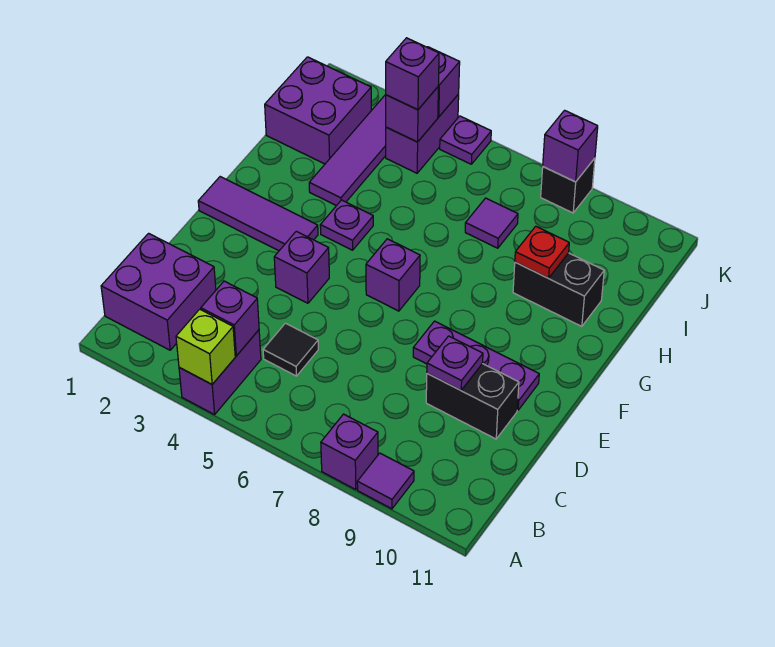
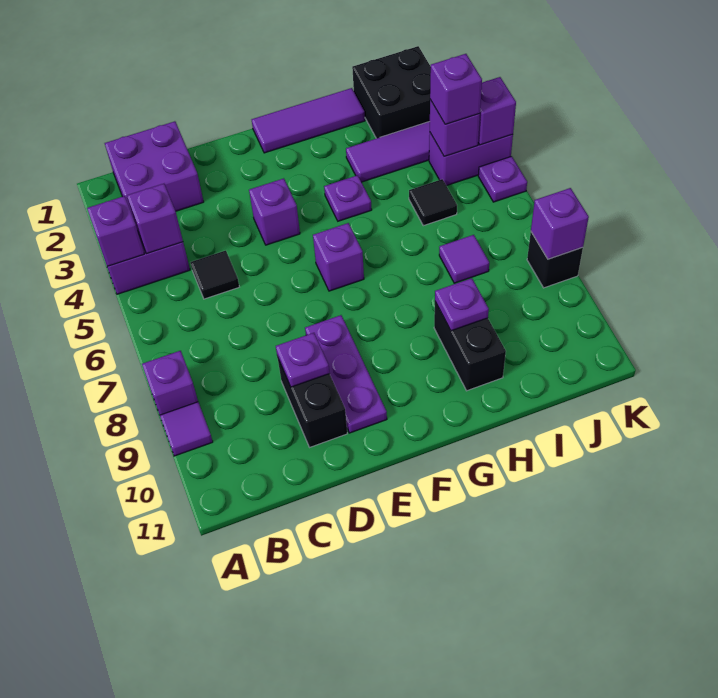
lime brick A4 level 2 -> purple brick A4 level 2
purple tile F1:F3 level 1 -> purple tile F1:H1 level 1
red plate H9 level 2 -> purple plate H9 level 2
purple brick I1:J2 level 1 -> black brick I1:J2 level 1
none -> black tile I5 level 1

